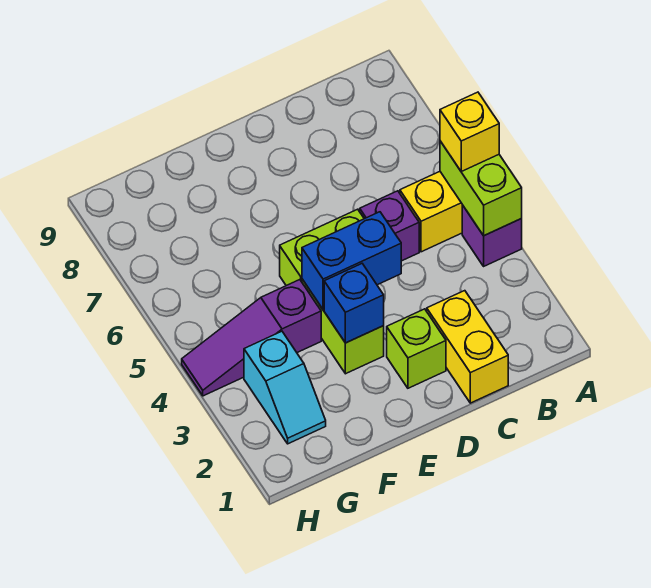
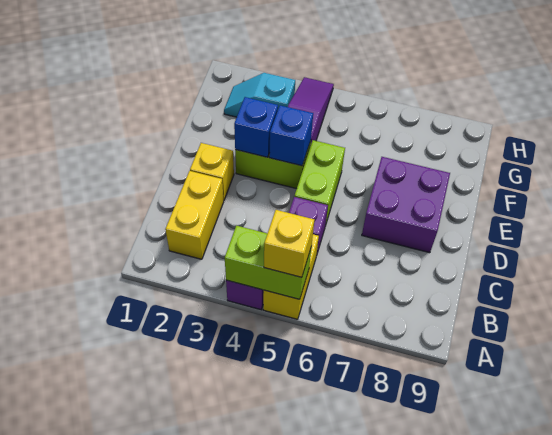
yellow brick C1:C2 level 1 -> yellow brick B2:C2 level 1
lime brick D2 level 1 -> yellow brick D2 level 1
blue brick D4:E4 level 2 -> blue brick E4 level 2
none -> purple brick D7:E8 level 1

